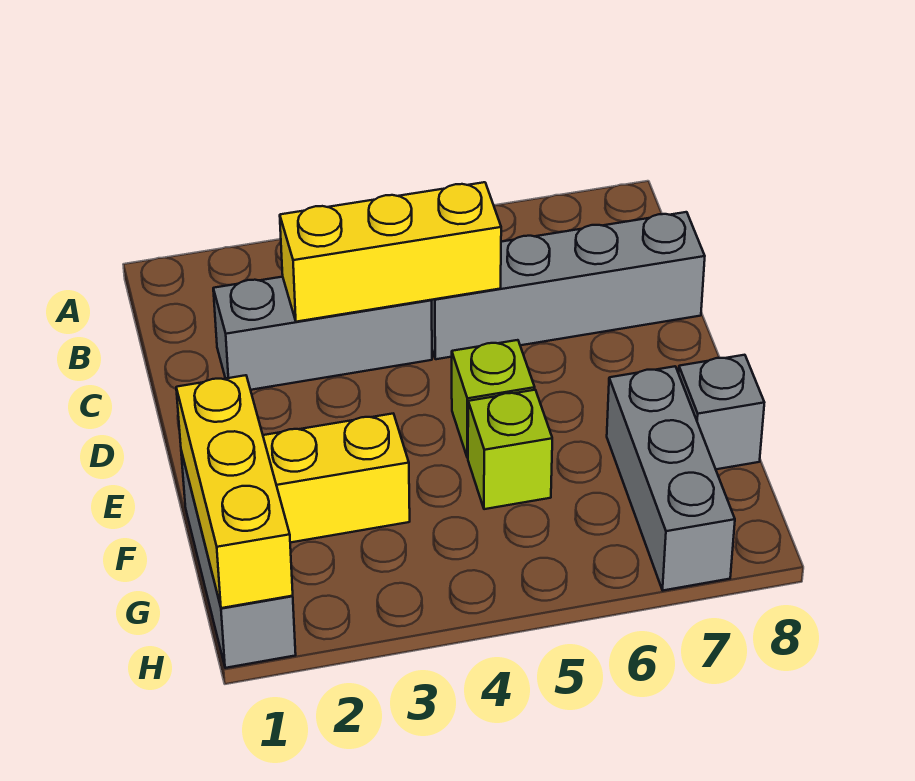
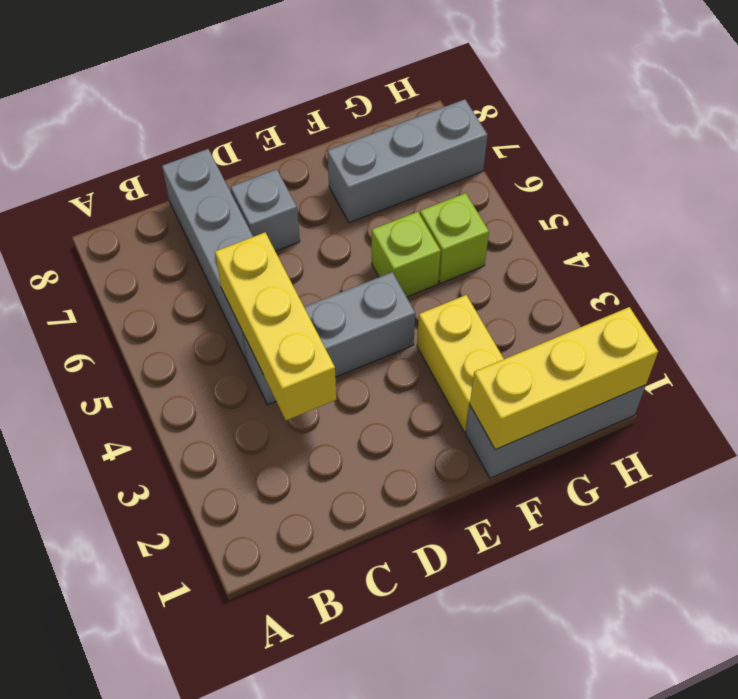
grey brick C2:C4 level 1 -> grey brick C4:E4 level 1
lime brick E5 level 1 -> lime brick G5 level 1
grey brick F8 level 1 -> grey brick D7 level 1

